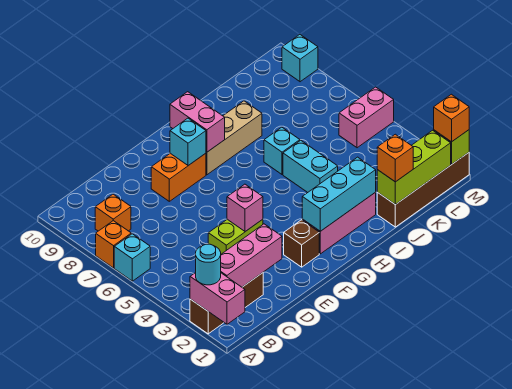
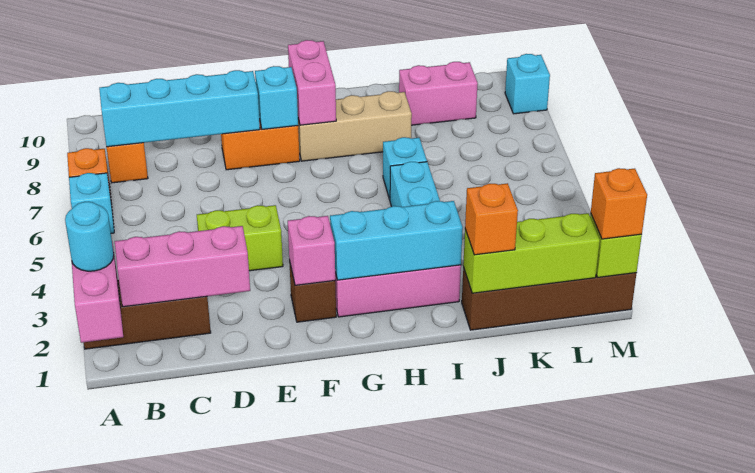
none -> cyan brick B8:E8 level 2
pink brick E4 level 2 -> pink brick F2 level 2
pink brick L5:M5 level 1 -> pink brick J9:K9 level 1

